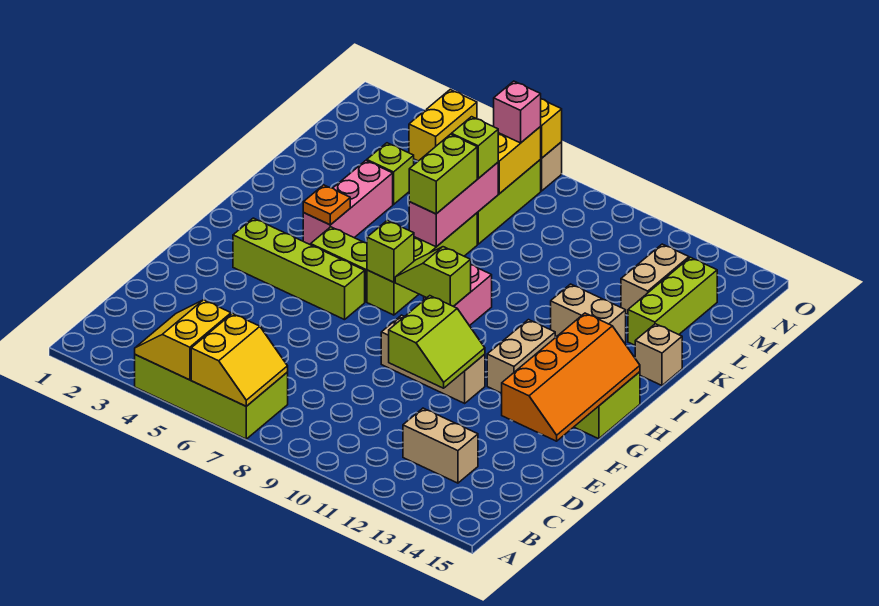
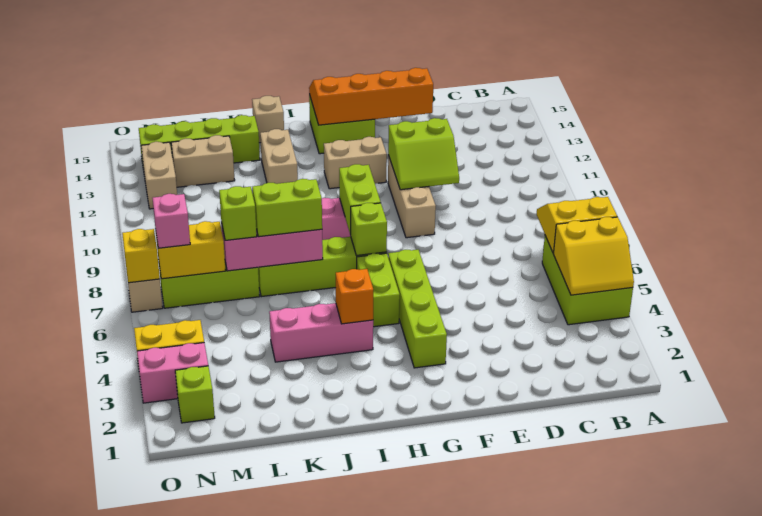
lime brick A4:B7 level 1 -> lime brick A4:B6 level 1
tan brick C12:C13 level 1 -> tan brick N12:N13 level 1
lime slope E10:F11 level 2 top 10 -> lime slope E10:F11 level 2 top 11
lime slope H8:H9 level 2 top 9 -> lime brick H8:H9 level 2
orange plate I4 level 2 -> orange brick I4 level 2
lime brick K14:M14 level 1 -> lime brick K14:N14 level 1
lime brick L4 level 1 -> lime brick N2 level 1
none -> pink brick N3:O3 level 1

